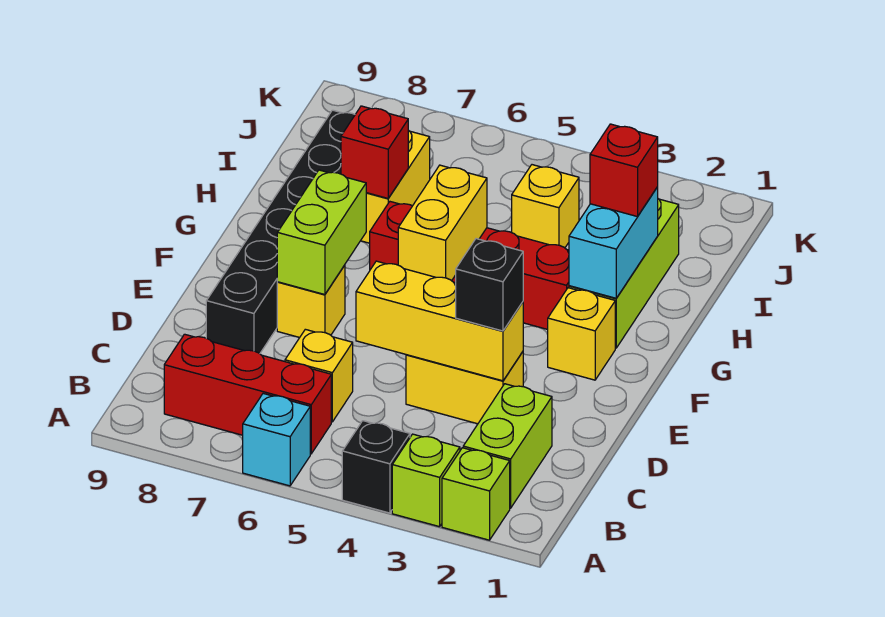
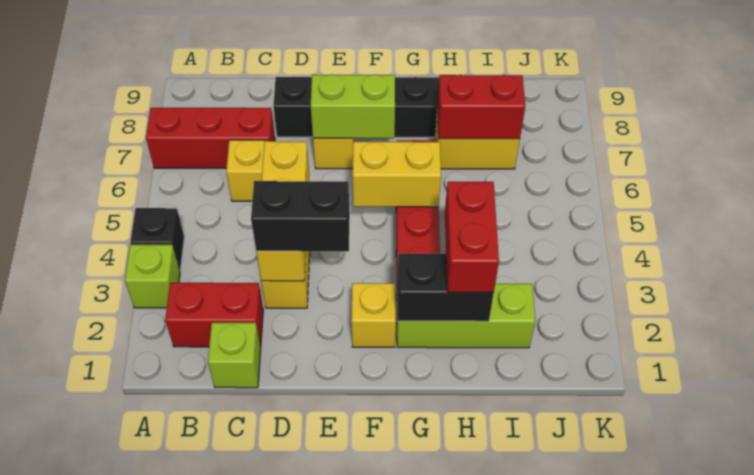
lime brick A2 level 1 -> lime brick C1 level 1
cyan brick A6 level 1 -> none
lime brick B2:C2 level 1 -> red brick B2:C2 level 1
red brick B6:B8 level 1 -> red brick A7:C7 level 1
black brick D3 level 3 -> black brick D3:E3 level 3
cyan brick G2:H2 level 2 -> black brick G2:H2 level 2
red brick H2 level 3 -> red brick H2:H3 level 3
red brick H7 level 2 -> red brick H7:I7 level 2
yellow brick I4 level 1 -> none

